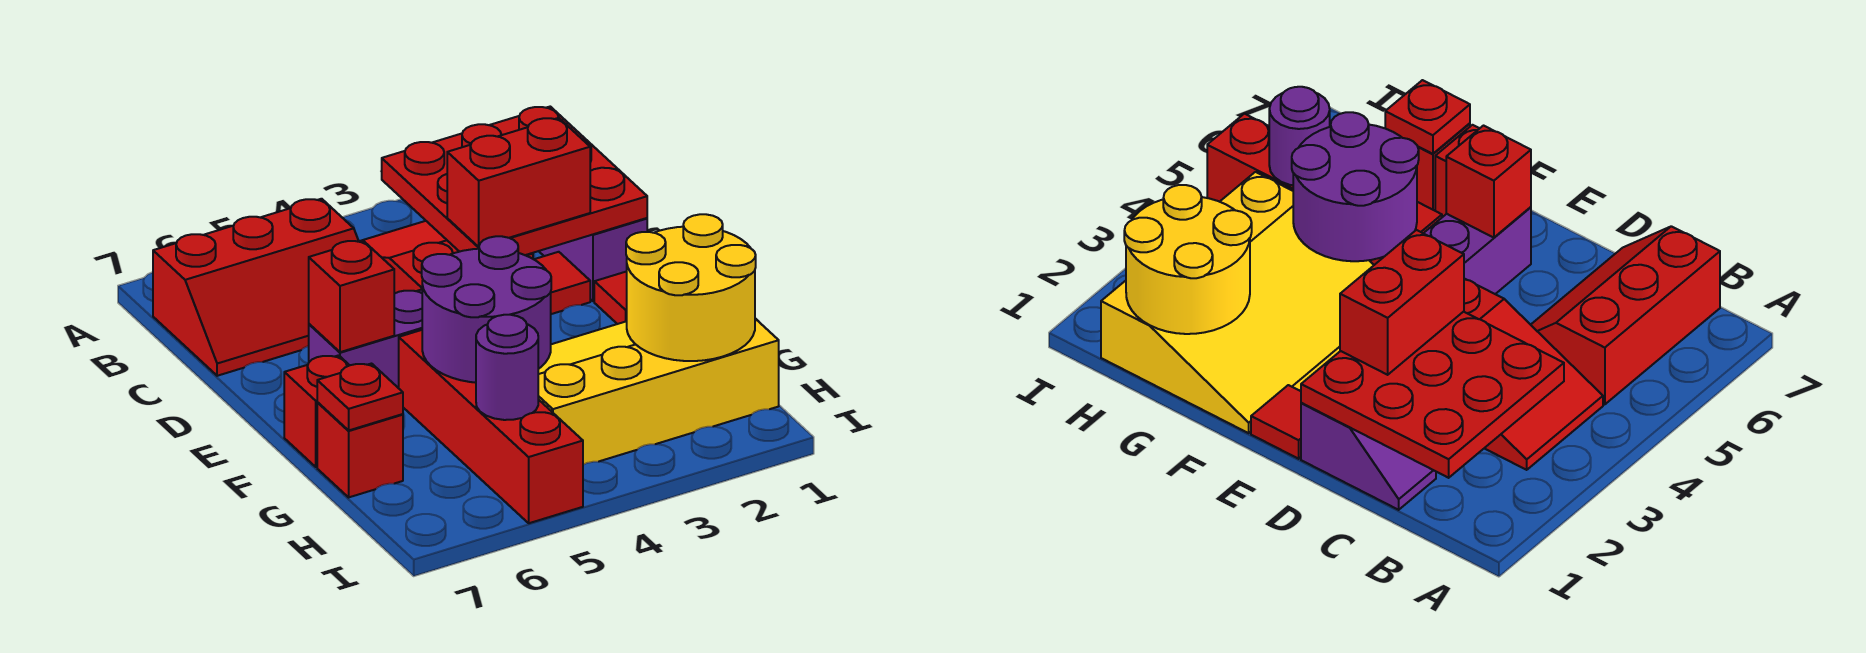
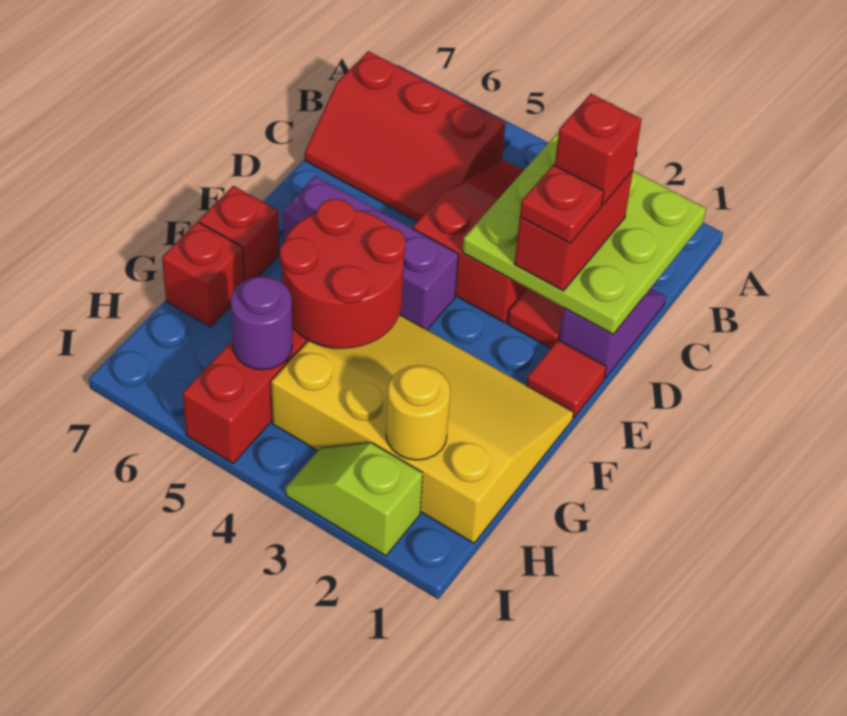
red plate B1:D3 level 2 -> lime plate B1:D3 level 2
red brick D2:D3 level 3 -> red brick C2:D2 level 3
red brick E6 level 2 -> red brick C2 level 4
purple round brick F4:G5 level 2 -> red round brick F4:G5 level 2
yellow round brick G1:H2 level 2 -> yellow round brick H2 level 2
red plate G7 level 2 -> red plate D2 level 4
none -> lime slope I2:I3 level 1 top 2

